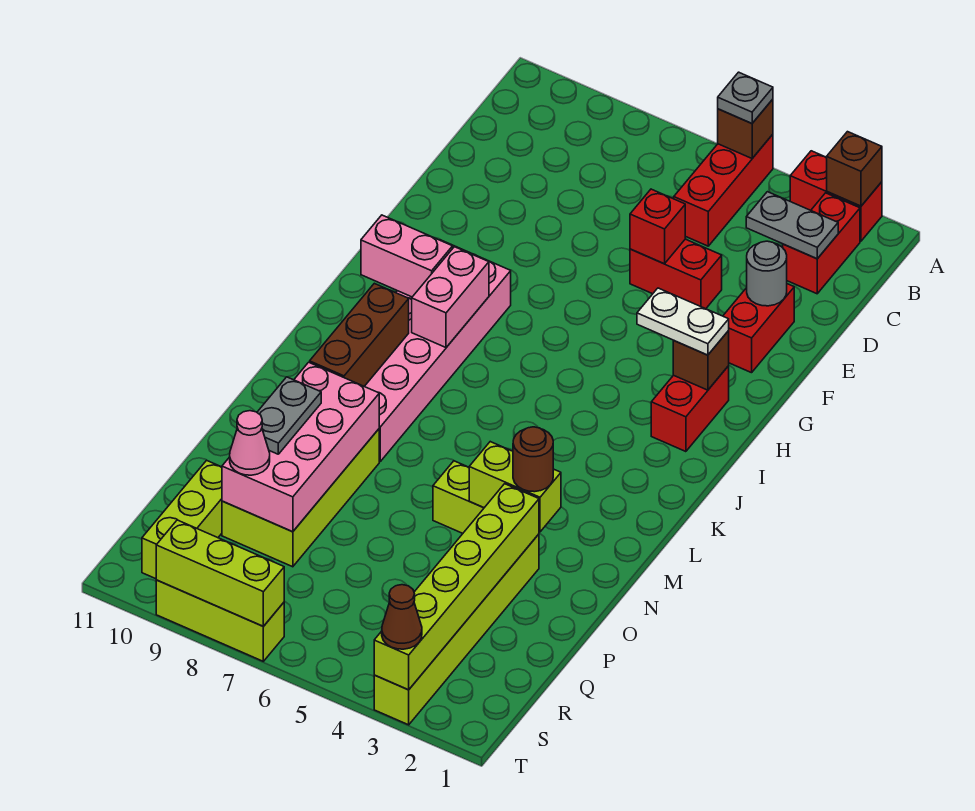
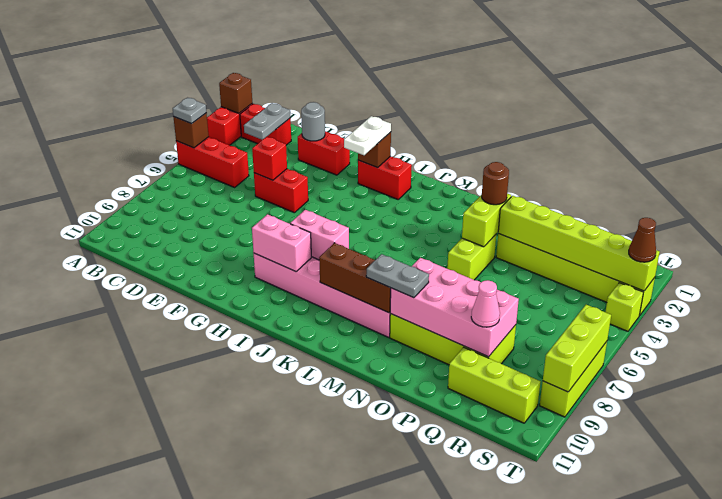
red brick E4:E5 level 1 -> red brick E5:F5 level 1
pink brick I9:I10 level 2 -> pink brick H9:I9 level 2
grey plate O9:P9 level 3 -> grey plate M9:N9 level 3
none -> lime brick T4 level 1

